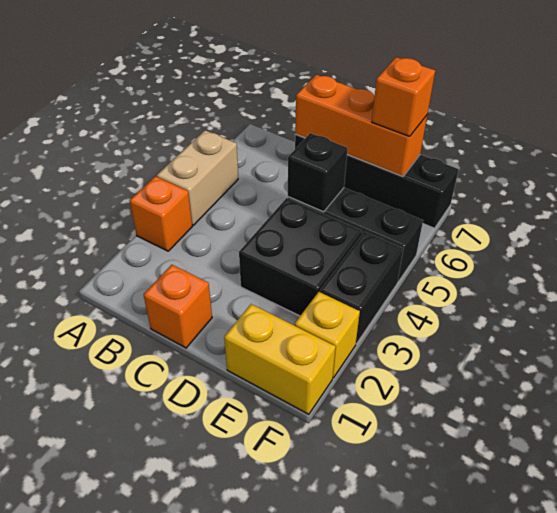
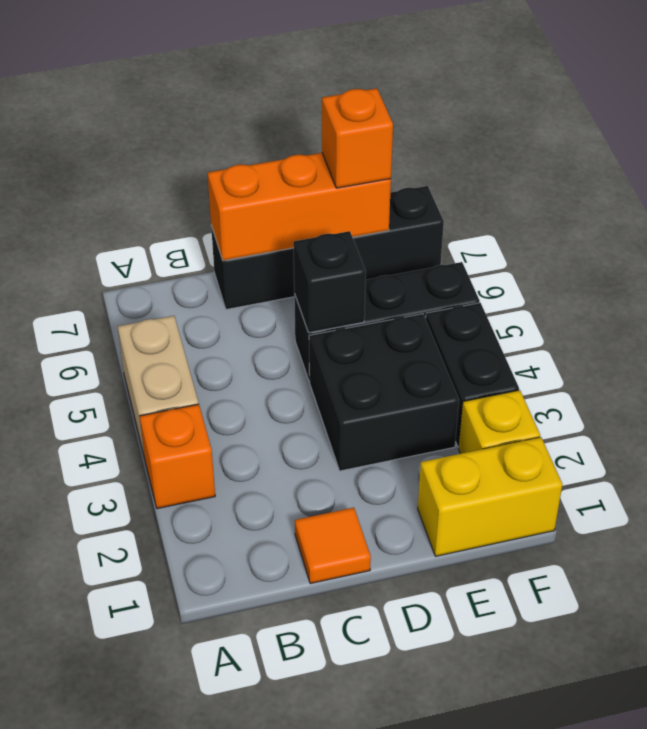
orange brick C1 level 1 -> orange tile C1 level 1

